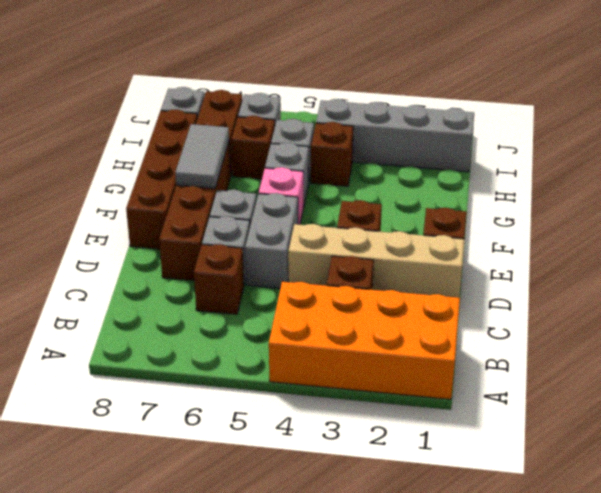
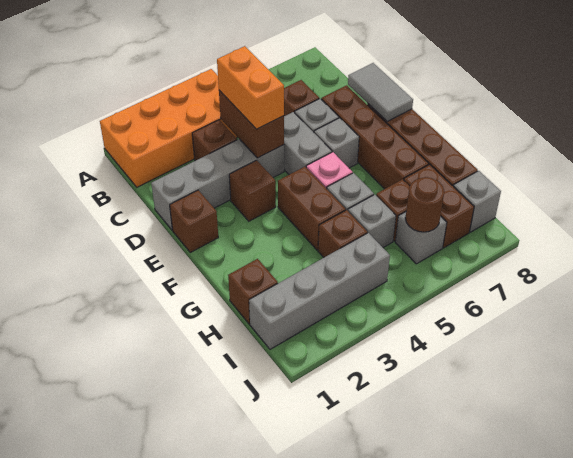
none -> brown brick C4:D4 level 2
none -> orange brick C4:D4 level 3
tan brick D1:D4 level 1 -> grey brick D1:D4 level 1
none -> brown brick F4:G4 level 1
grey tile F7:G7 level 2 -> grey tile D8:E8 level 2
none -> brown brick H1 level 1
none -> brown round brick I6 level 2

